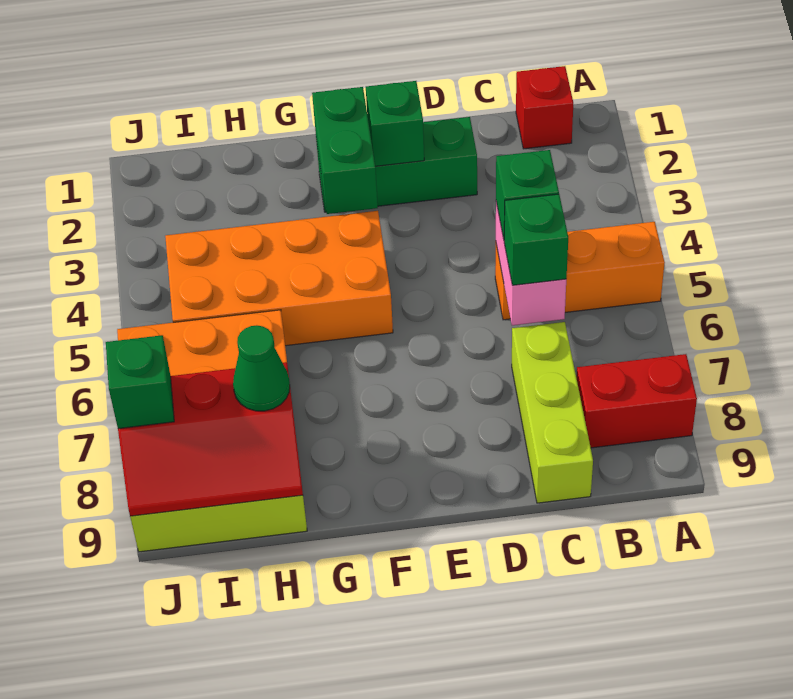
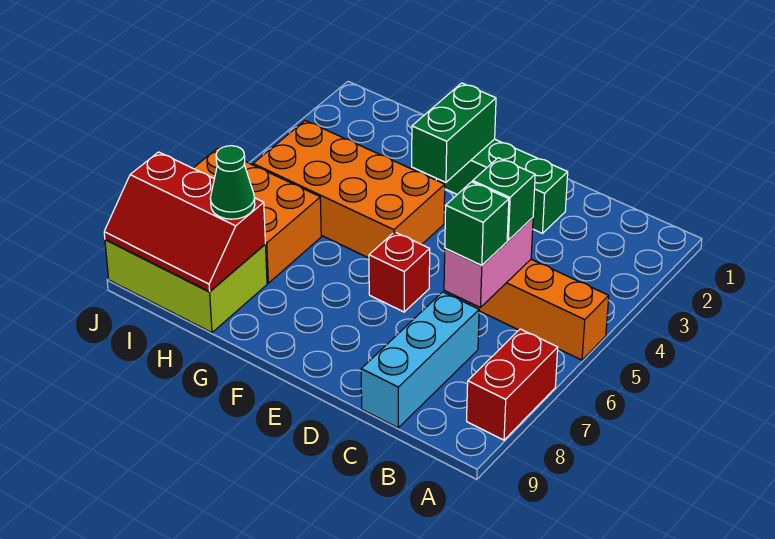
red brick A8:B8 level 1 -> red brick A7:A8 level 1
red brick B1 level 1 -> red brick E6 level 1
lime brick C7:C9 level 1 -> cyan brick C7:C9 level 1
green brick E2 level 2 -> none
green brick J8 level 3 -> none

